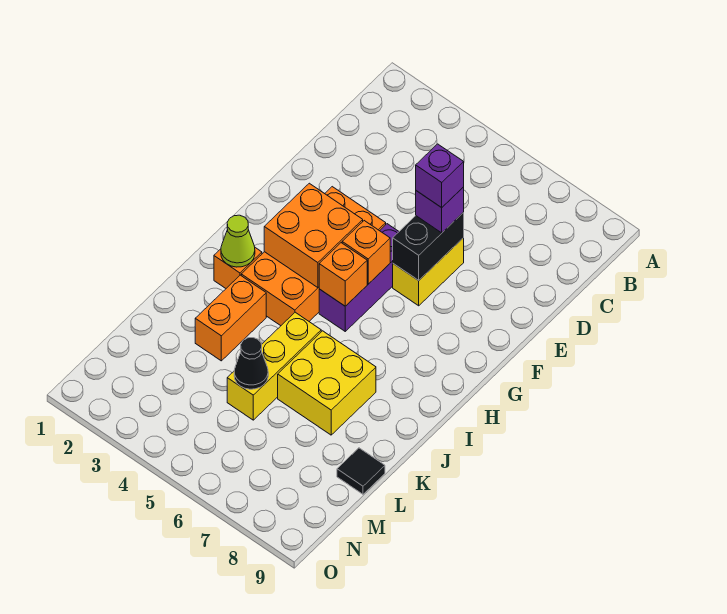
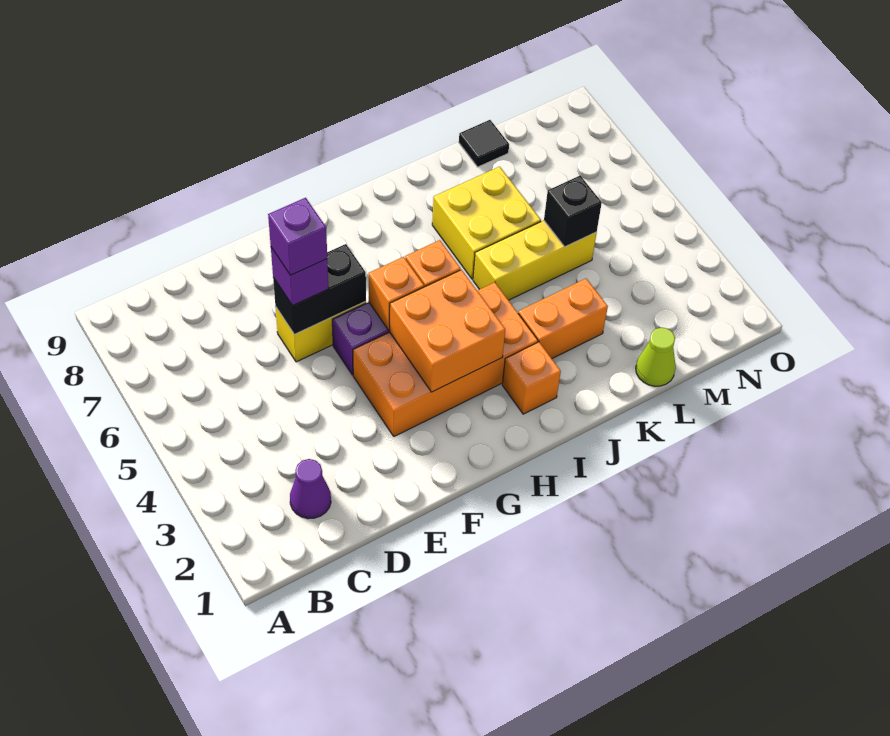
none -> purple cone C2 level 1
lime cone I2 level 2 -> lime cone L1 level 1
black cone L5 level 2 -> black brick L5 level 2

